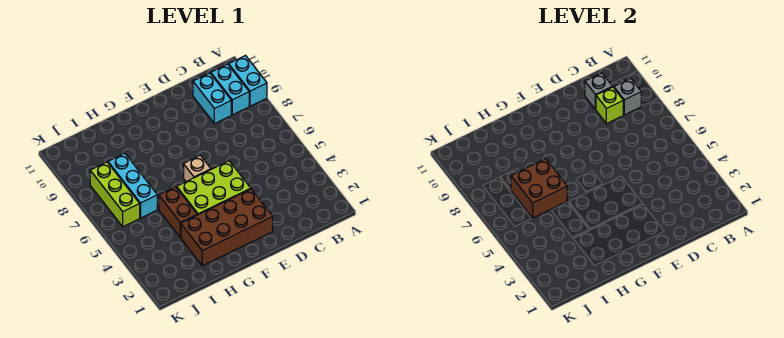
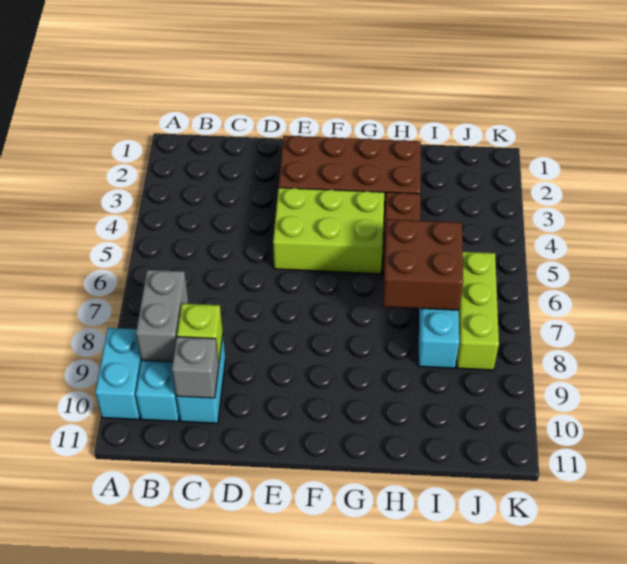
grey brick B9 level 2 -> grey brick B8:B9 level 2
tan brick F6 level 1 -> none

